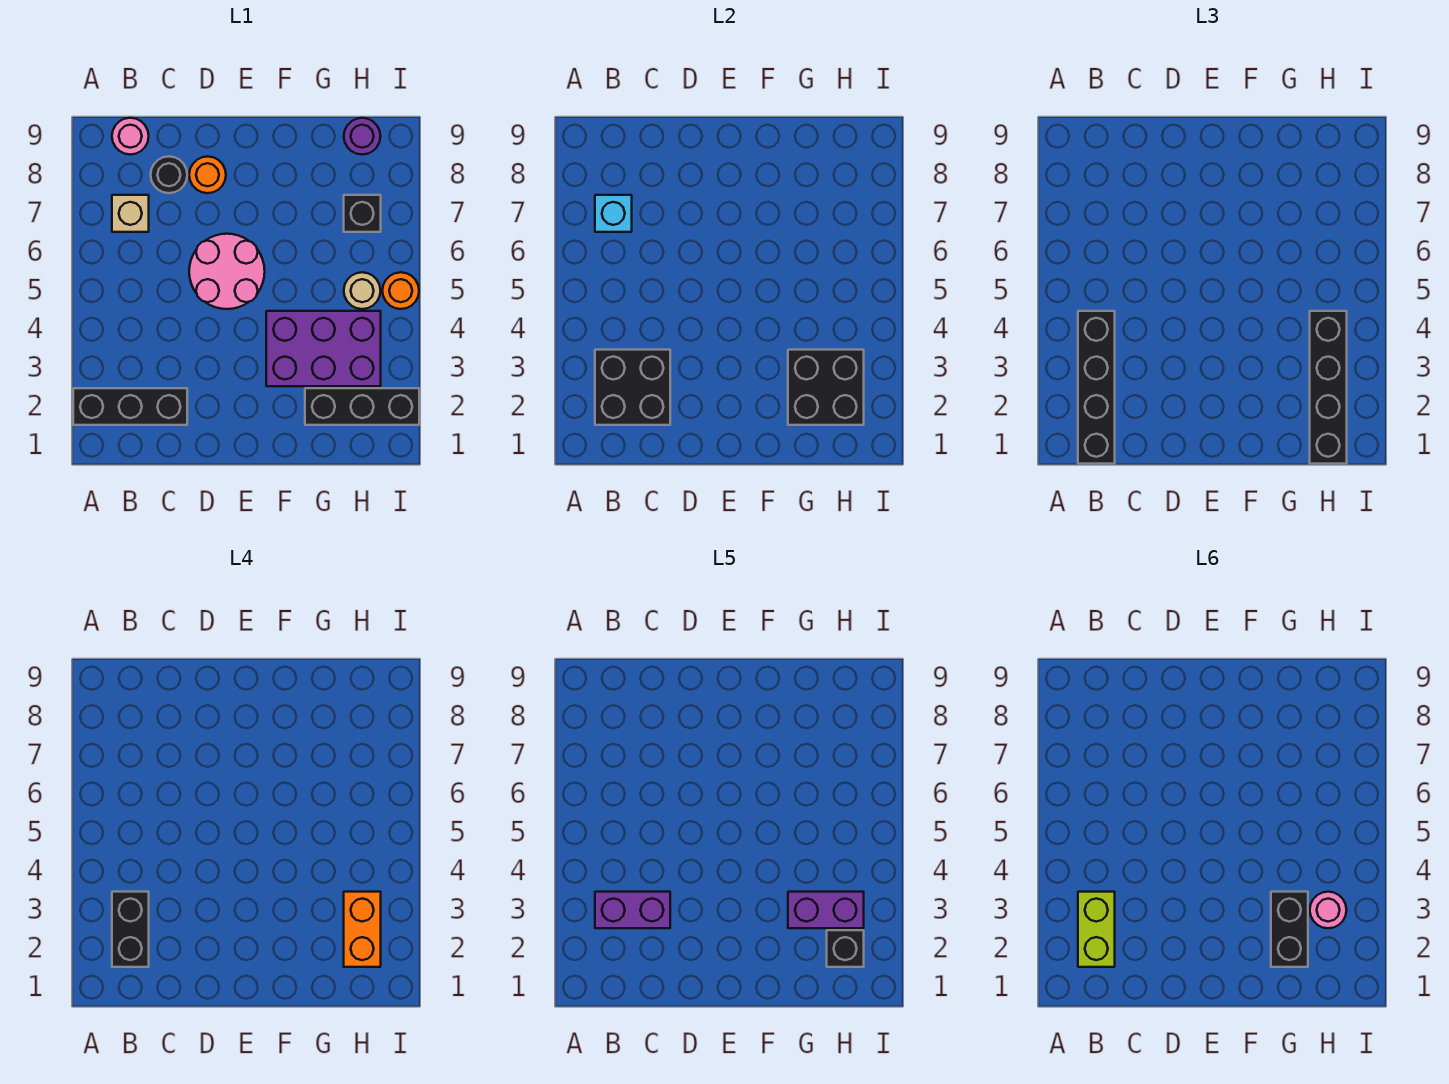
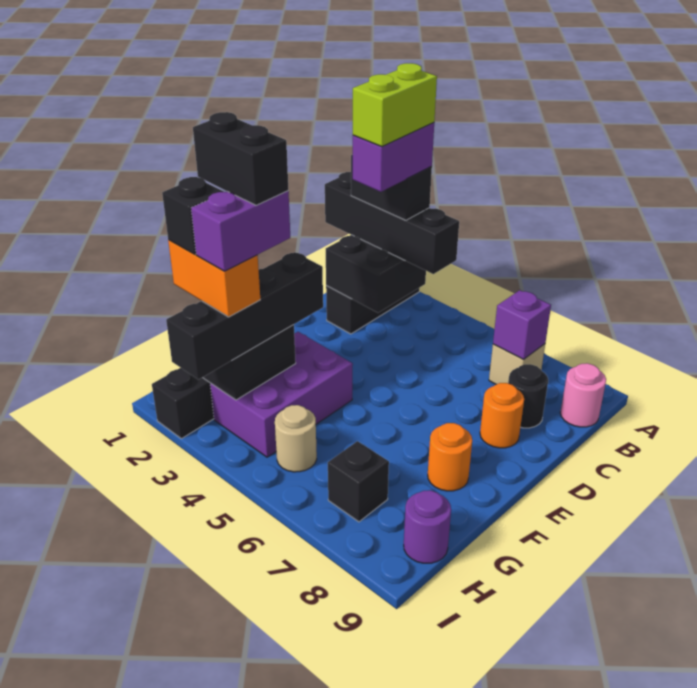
lime brick B2:B3 level 6 -> lime brick B3:C3 level 6
cyan brick B7 level 2 -> purple brick B7 level 2
pink round brick D5:E6 level 1 -> none
black brick H1:H4 level 3 -> black brick F3:I3 level 3
pink round brick H3 level 6 -> none
orange round brick I5 level 1 -> orange round brick F8 level 1

